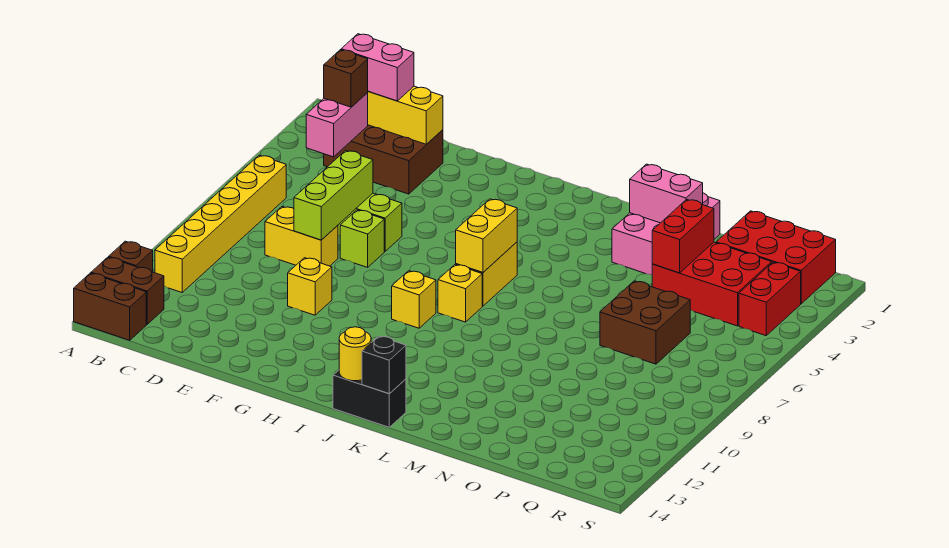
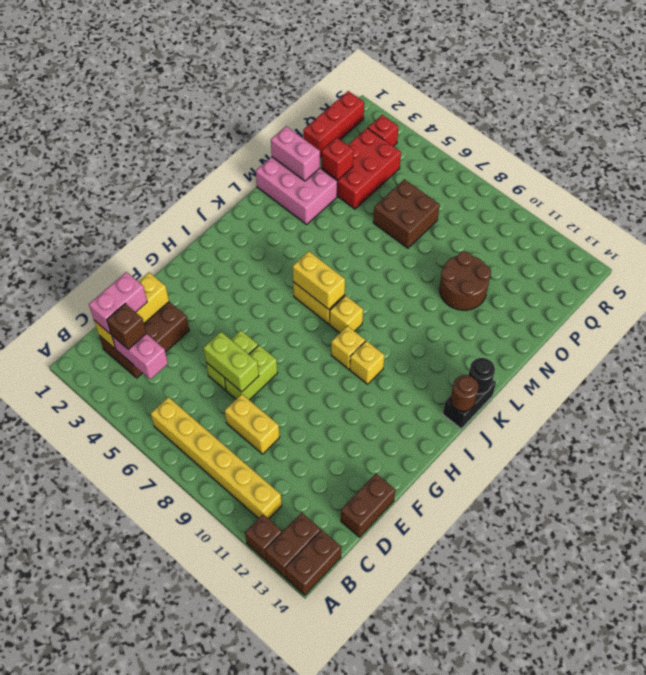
yellow brick D8:E8 level 1 -> yellow brick D8:D9 level 1
none -> brown brick D14:E14 level 1
lime brick E6:E8 level 2 -> lime brick E6:E7 level 2
lime brick F7 level 1 -> lime brick E7:F7 level 1
yellow brick F10 level 1 -> yellow brick I10 level 1
yellow round brick J14 level 2 -> brown round brick J14 level 2
black brick K14 level 2 -> black round brick K14 level 2
pink brick M2:N2 level 2 -> pink brick N1:N2 level 2
none -> brown round brick N10:O11 level 1
red brick O3:O4 level 2 -> red brick O3 level 2
red brick P1:R2 level 1 -> red brick P1:R1 level 1
red brick R3:R4 level 1 -> red brick R3 level 1

